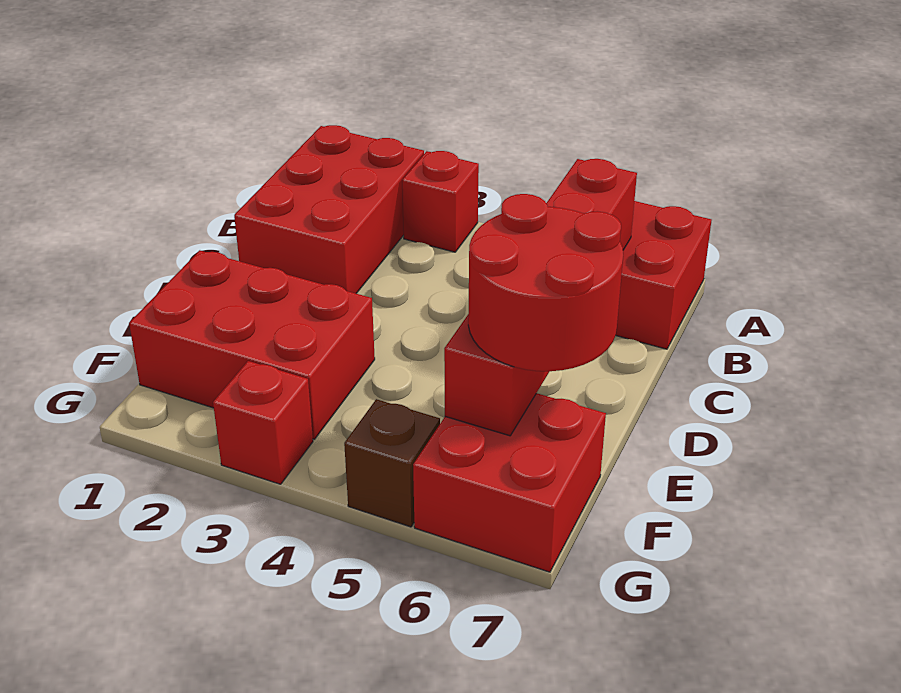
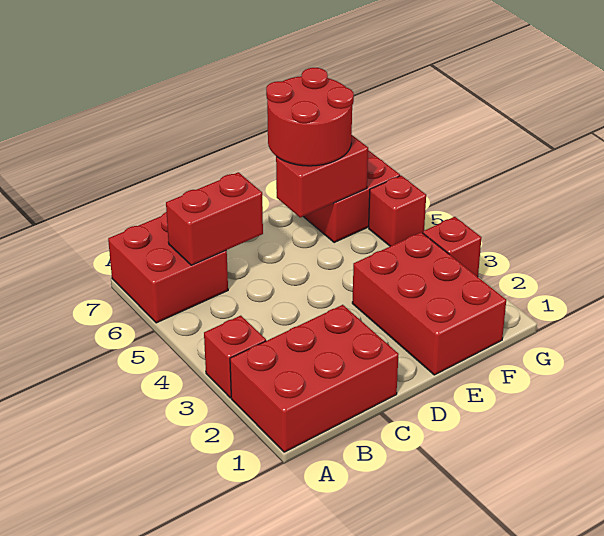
brown brick G5 level 1 -> red brick G5 level 1

